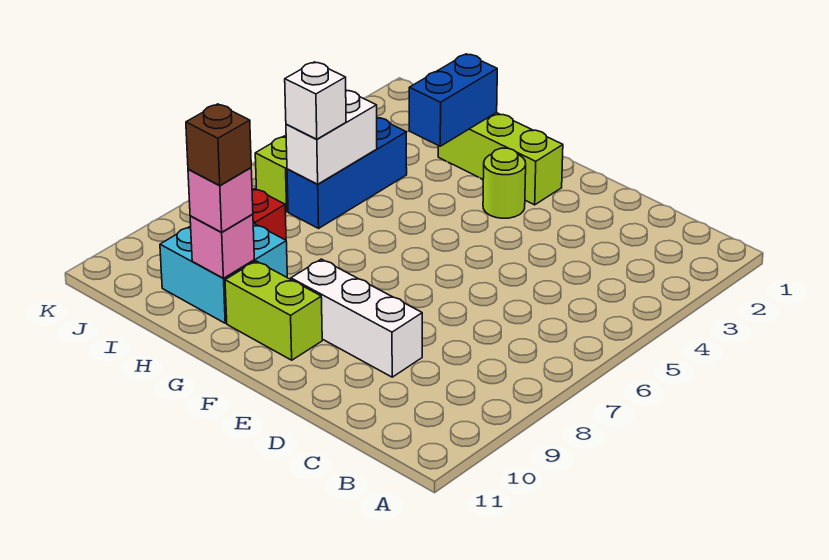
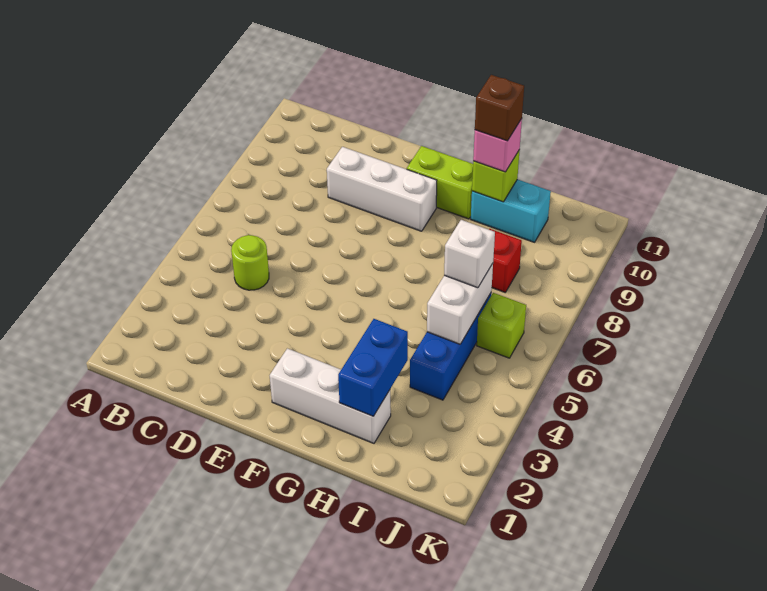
lime brick F2:H2 level 1 -> white brick F2:H2 level 1
lime round brick F3 level 1 -> lime round brick C5 level 1
cyan brick H9:I10 level 1 -> cyan brick H10:I10 level 1
pink brick H10 level 2 -> lime brick H10 level 2

